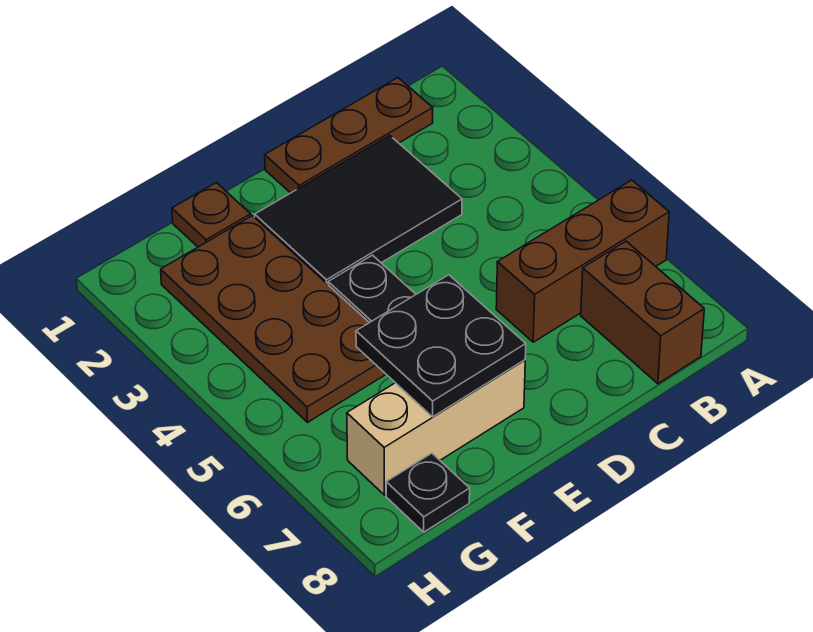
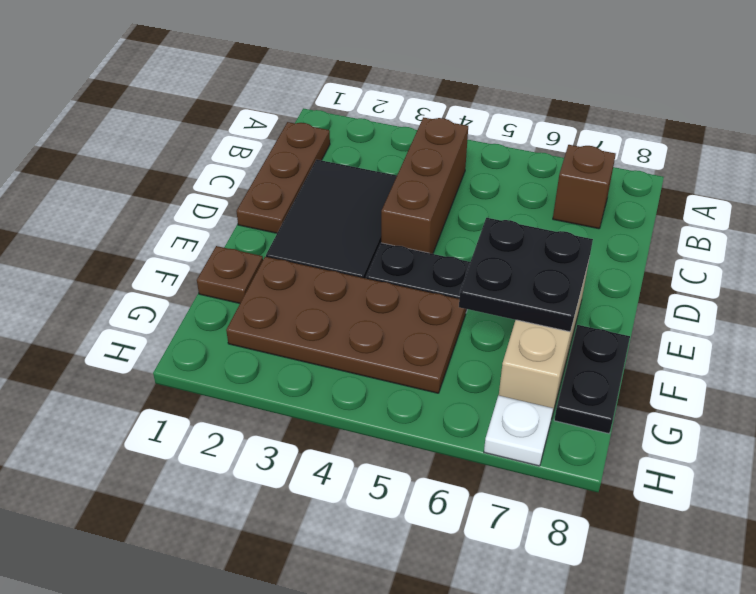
brown brick A6:C6 level 1 -> brown brick B4:D4 level 1
brown brick B7:B8 level 1 -> brown brick B7 level 1
black plate G8 level 1 -> black plate F8:G8 level 1
none -> white plate H7 level 1

